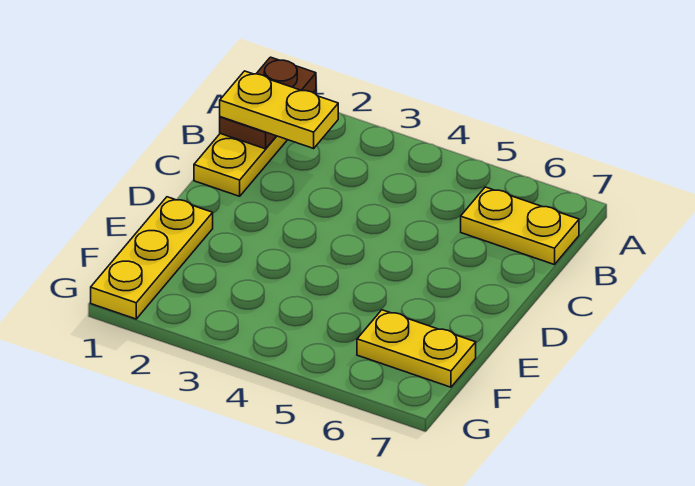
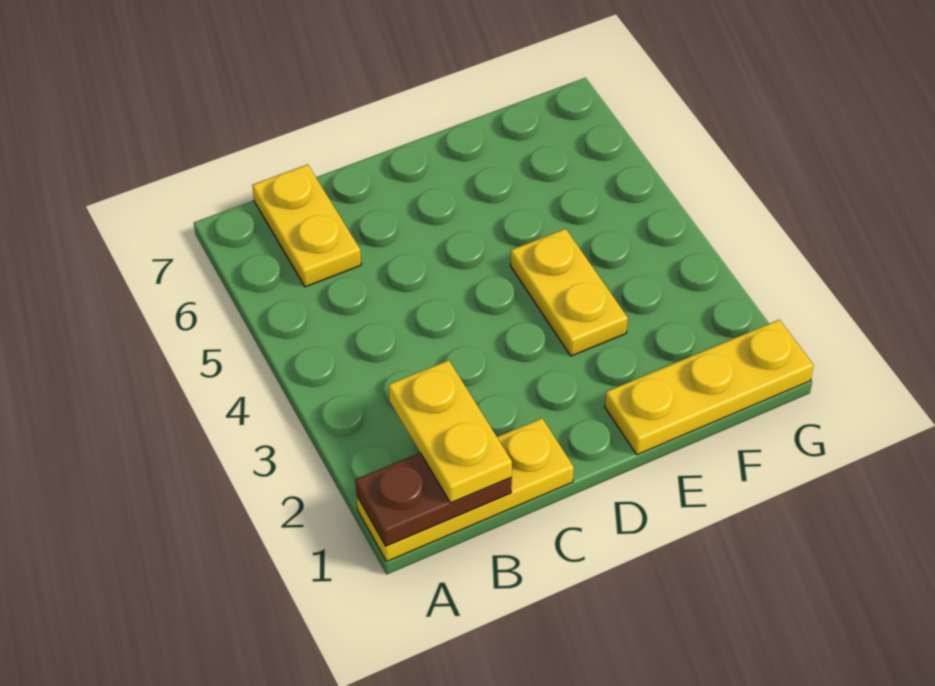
yellow plate F6:F7 level 1 -> yellow plate E3:E4 level 1

